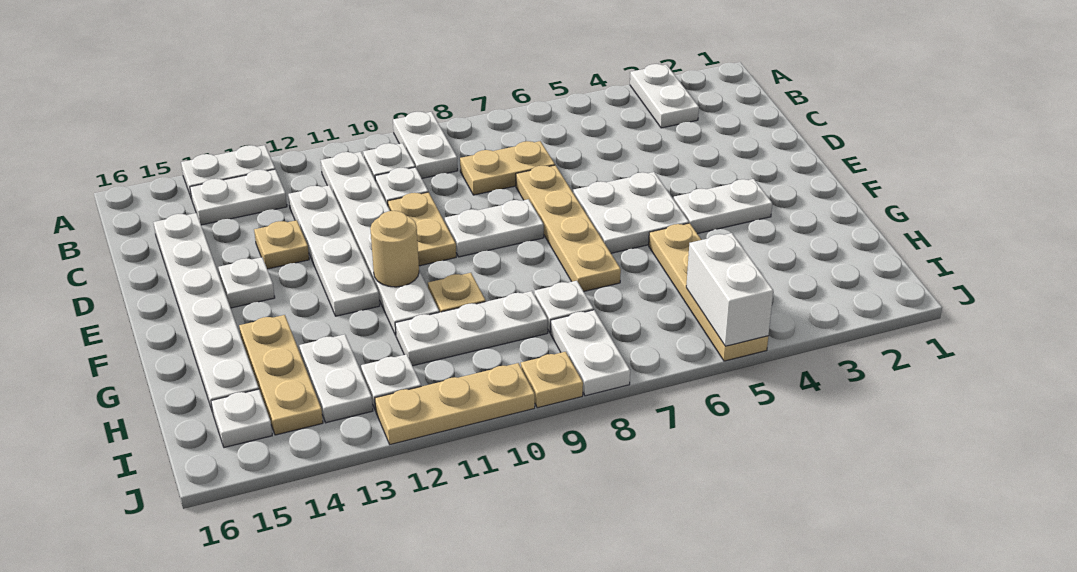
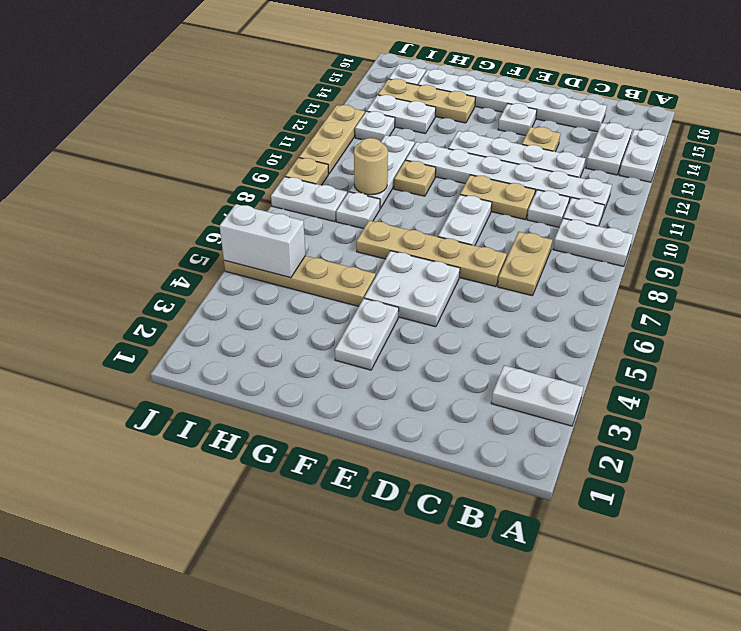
tan round brick F11 level 2 -> tan round brick H9 level 2

